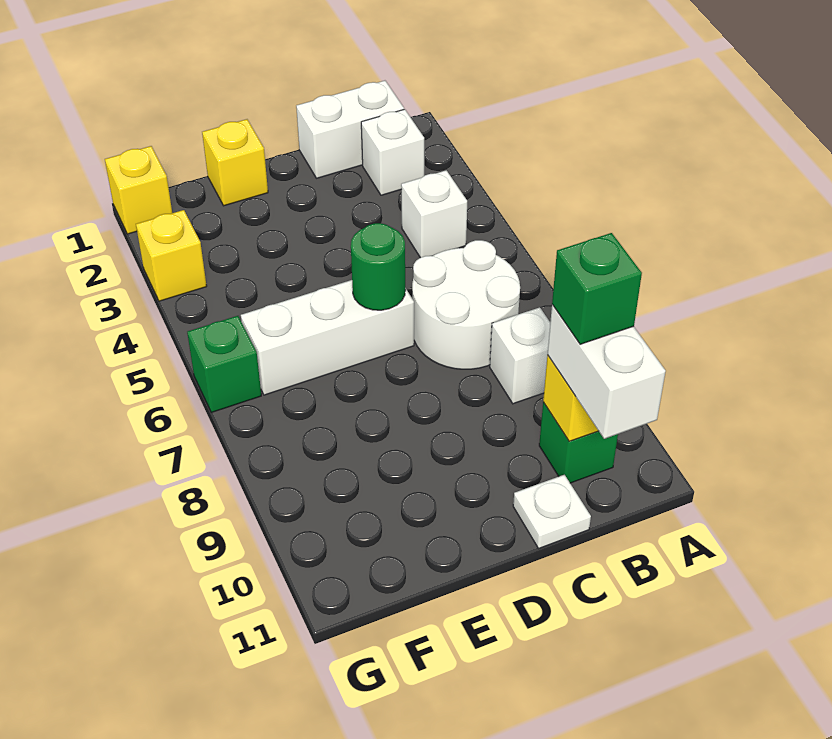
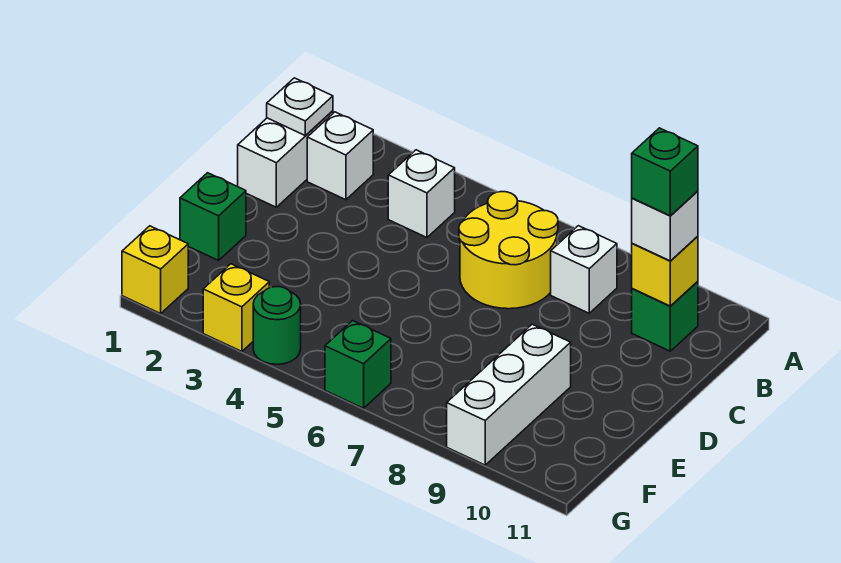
white round brick B6:C7 level 1 -> yellow round brick B6:C7 level 1
white brick B10:B11 level 3 -> white brick B10 level 3
white plate C11 level 1 -> white plate B1 level 2
white brick D6:F6 level 1 -> white brick E9:G9 level 1
green round brick D6 level 2 -> green round brick G4 level 1
yellow brick E1 level 1 -> green brick E1 level 1

